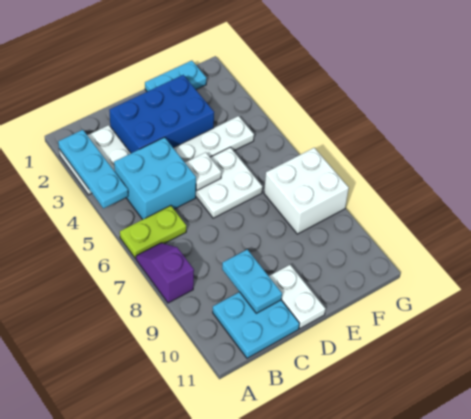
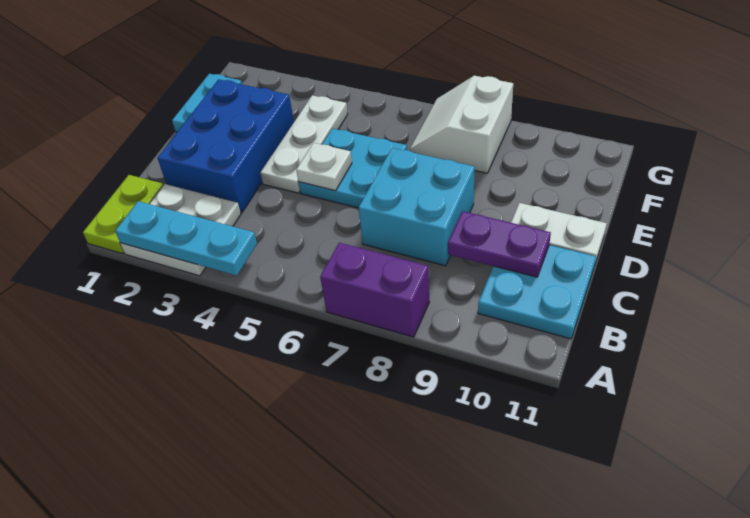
lime plate A6:B6 level 1 -> lime plate A1:B1 level 1
purple slope A7:A8 level 1 top 8 -> purple brick A7:A8 level 1
cyan brick B4:C5 level 1 -> cyan brick C7:D8 level 1
cyan plate C9:C10 level 2 -> purple plate C9:C10 level 2
white plate D5:E6 level 1 -> cyan plate D5:E6 level 1
white brick F7:G8 level 1 -> white slope F7:G8 level 1 top 8

